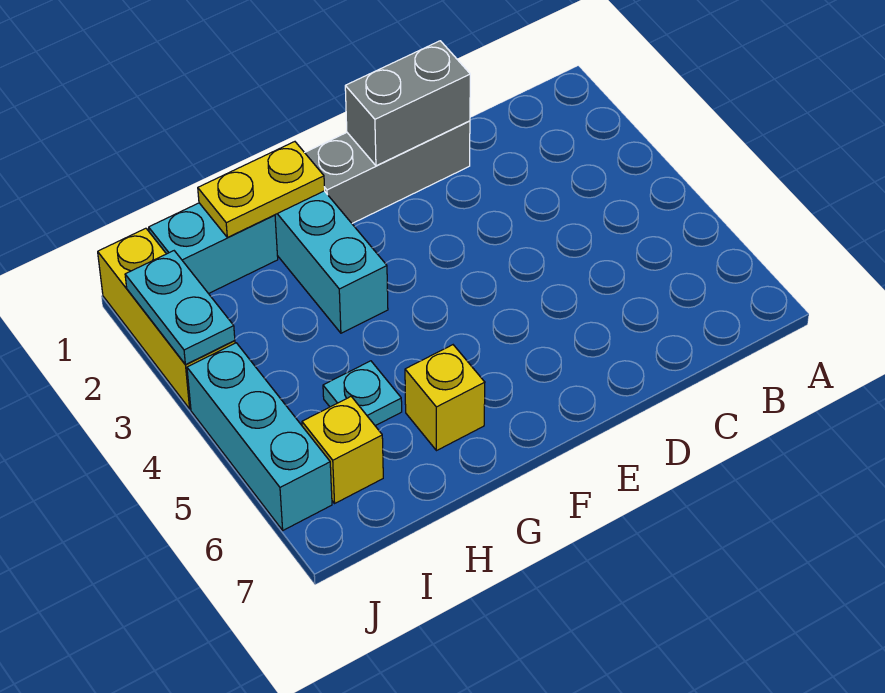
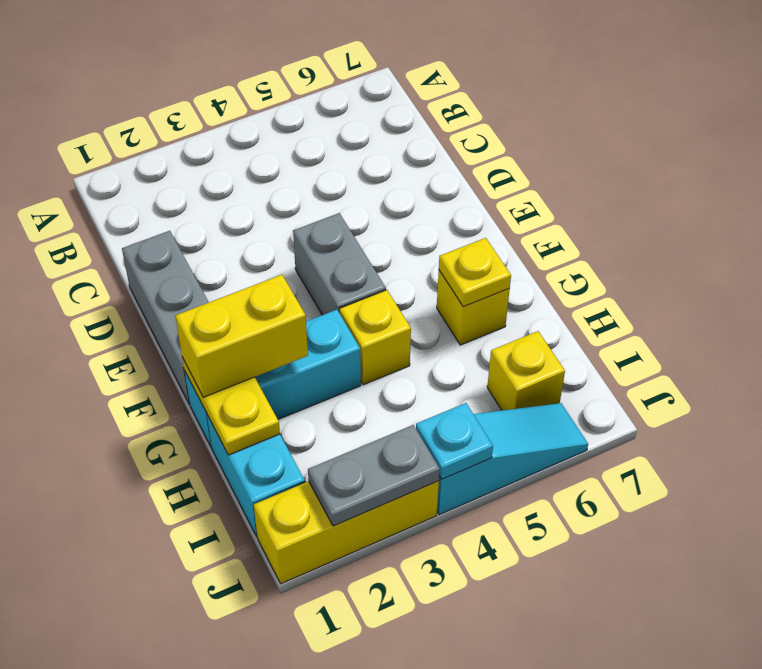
grey brick D1:E1 level 2 -> grey brick E4:F4 level 1
none -> yellow brick G1:G2 level 3
none -> yellow brick G4 level 1
none -> yellow plate G6 level 2
cyan plate H5 level 1 -> cyan plate J4 level 2
cyan plate J2:J3 level 2 -> grey plate J2:J3 level 2
cyan brick J4:J6 level 1 -> cyan slope J4:J6 level 1 top 4

